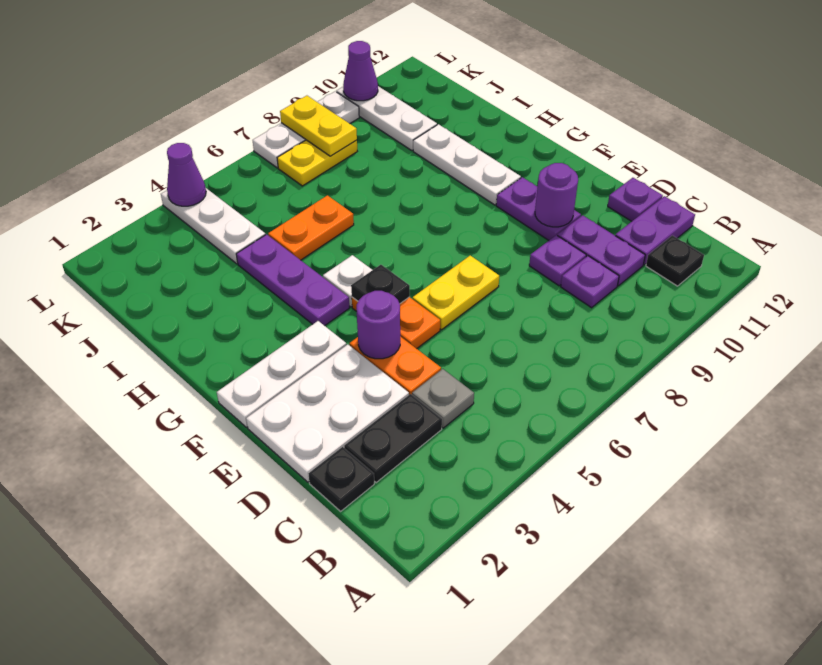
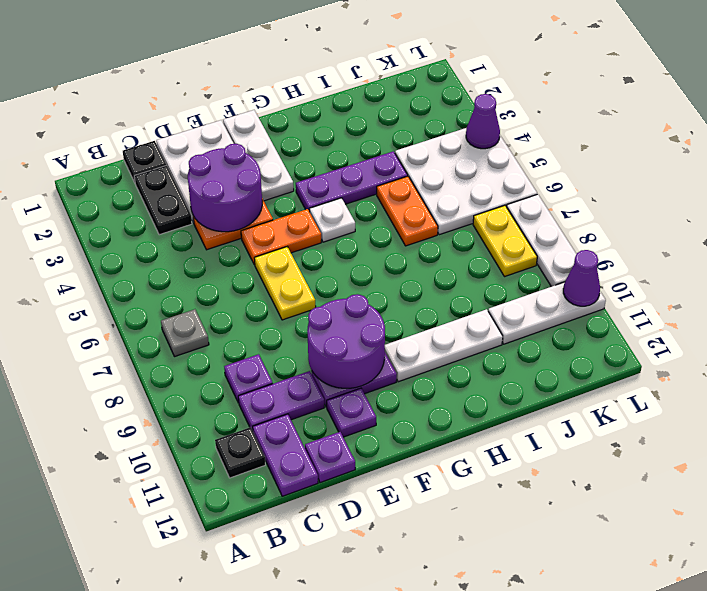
grey plate C4 level 1 -> grey plate B7 level 1
purple plate D9 level 1 -> purple plate E11 level 1
purple round brick E4 level 2 -> purple round brick D3:E4 level 2
purple round brick E10 level 2 -> purple round brick E9:F10 level 2
black plate F5 level 2 -> none
white plate J4:L4 level 1 -> white plate J4:L6 level 1
yellow plate K8:L8 level 2 -> none

